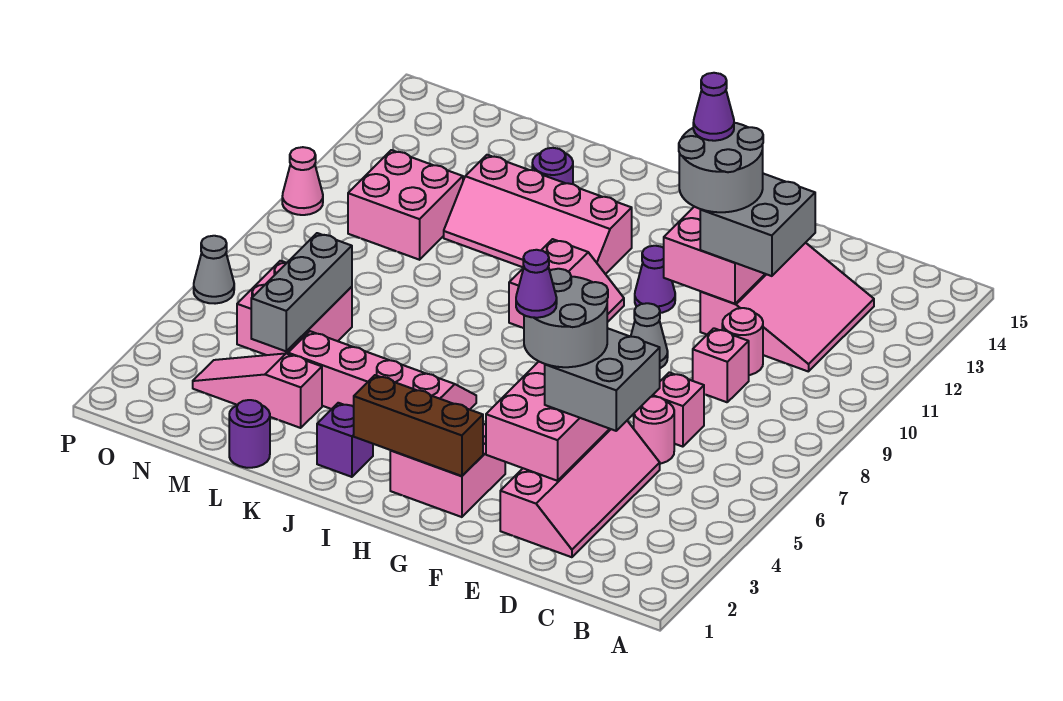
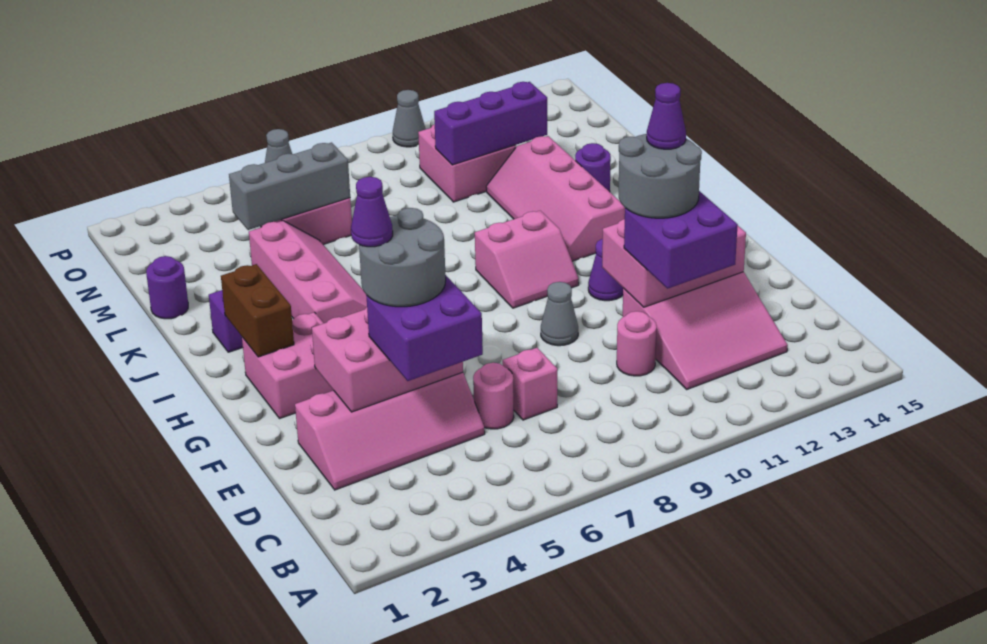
grey brick D4:E5 level 3 -> purple brick D4:E5 level 3
pink brick D9 level 1 -> none
grey brick D11:E12 level 3 -> purple brick D11:E12 level 3
brown brick G2:I2 level 2 -> brown brick H2:I2 level 2
pink slope L3:N3 level 1 top L -> none
none -> purple brick M10:M12 level 2
pink cone P10 level 1 -> grey cone P10 level 1

